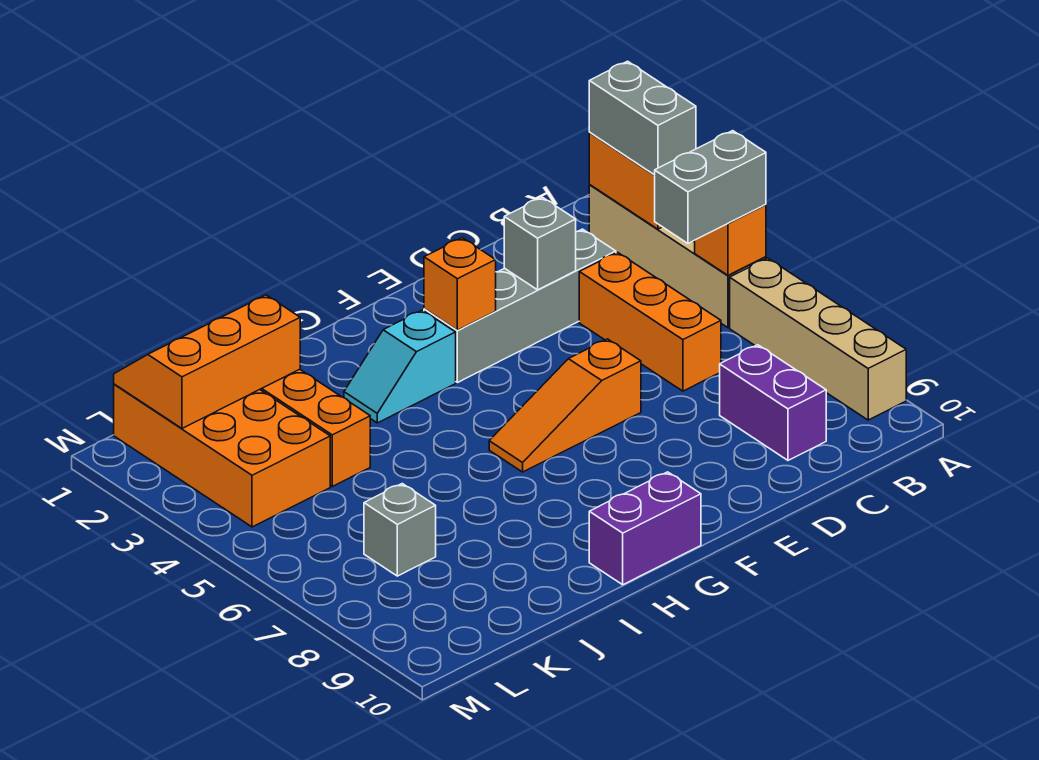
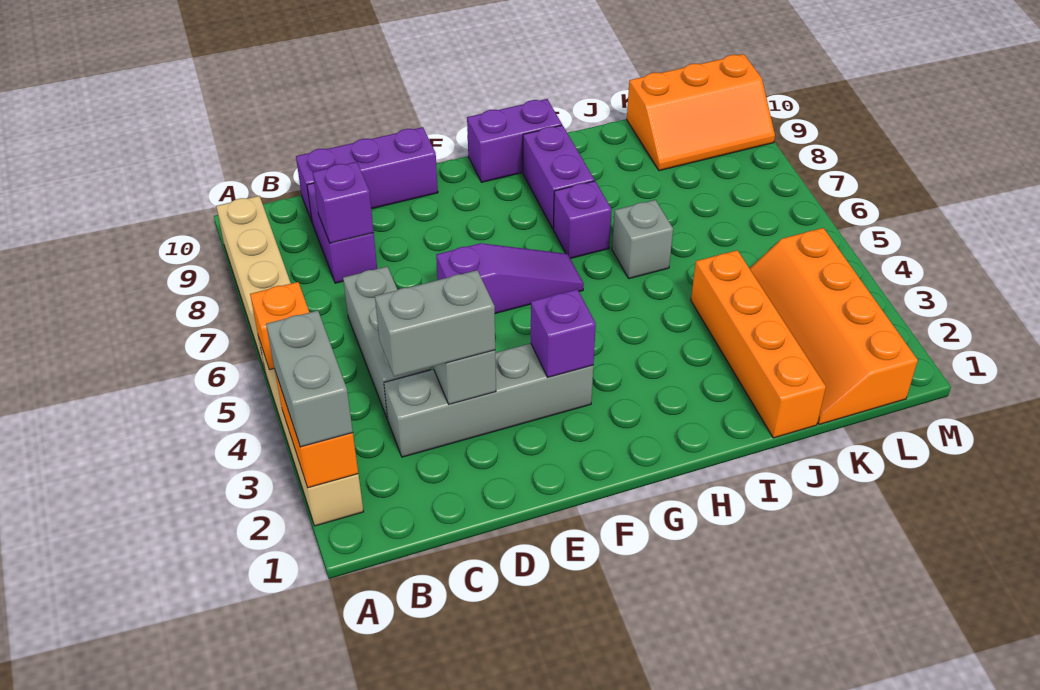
grey brick A5:B5 level 3 -> grey brick C3:D3 level 3
orange brick C4:C6 level 1 -> grey brick C4:C6 level 1
none -> purple brick C8 level 2
none -> purple brick C10:E10 level 1
orange slope E6:G6 level 1 top E -> purple slope E6:G6 level 1 top E
orange brick F3 level 2 -> purple brick F3 level 2
cyan slope G3:H3 level 1 top G -> none
none -> purple brick H7 level 1
none -> purple brick H8:H9 level 1
orange slope J1:L2 level 2 top 2 -> orange slope K9:M10 level 1 top 10
orange brick K1:L4 level 1 -> orange slope K1:L4 level 1 top L
grey brick K7 level 1 -> grey brick I6 level 1

